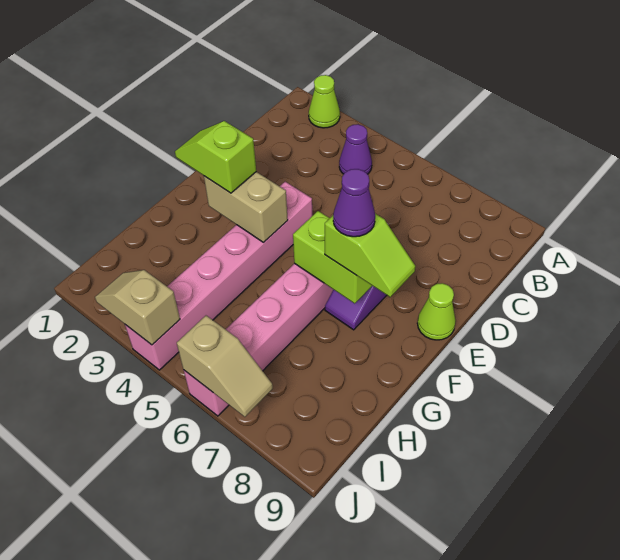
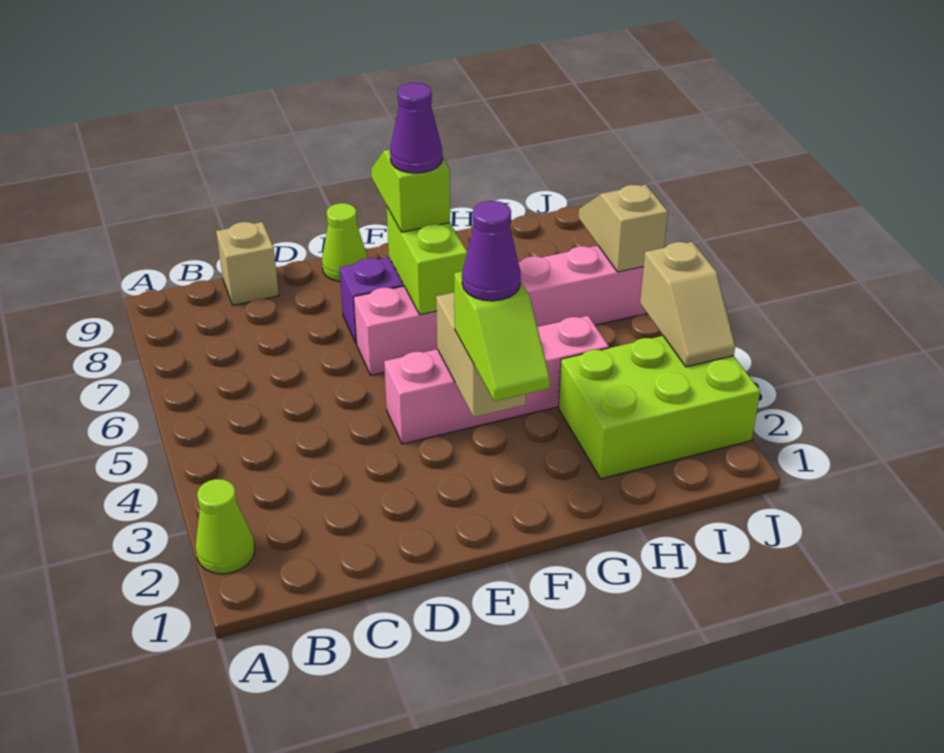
purple cone B4 level 1 -> purple cone F3 level 4
none -> tan brick C9 level 1
pink brick E4:J4 level 1 -> pink brick E4:H4 level 1
none -> lime brick H2:J3 level 1

